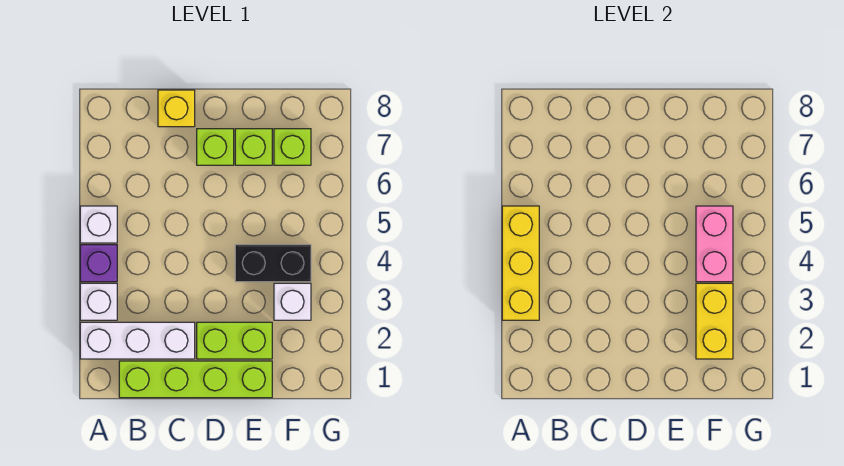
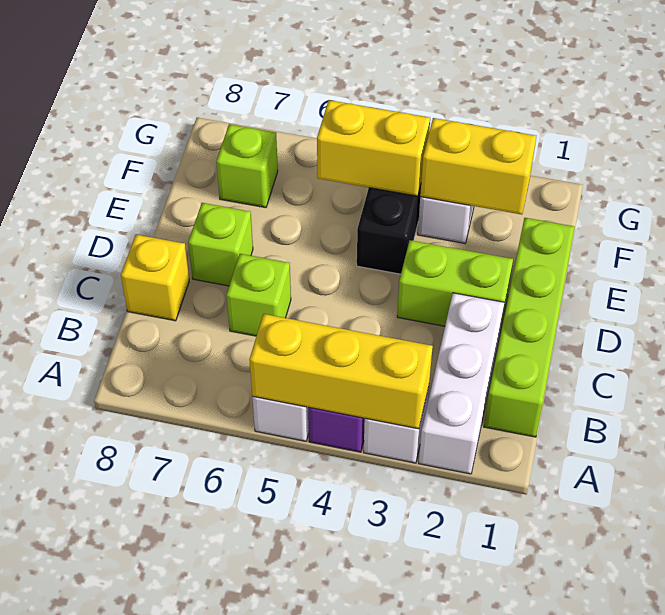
lime brick D2:E2 level 1 -> lime brick D2:D3 level 1
lime brick E7 level 1 -> lime brick C6 level 1
pink brick F4:F5 level 2 -> yellow brick F4:F5 level 2

